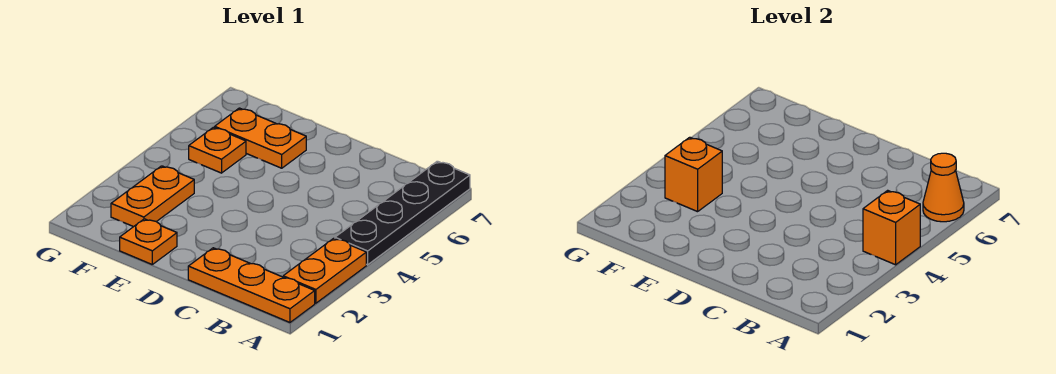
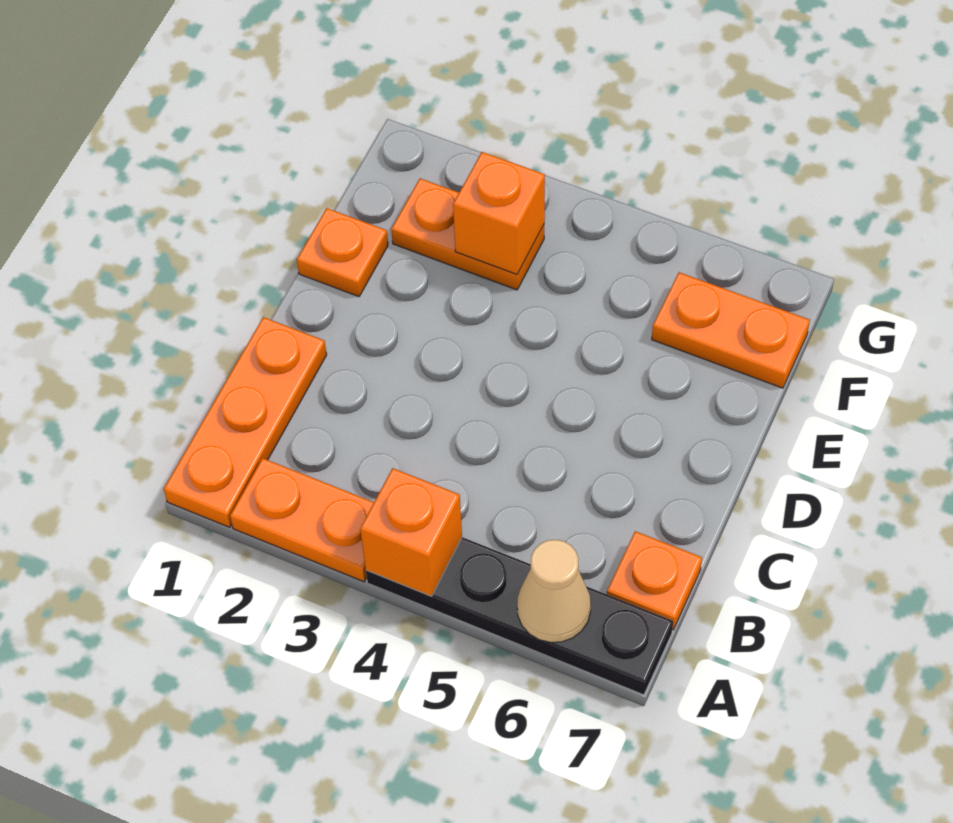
orange cone A6 level 2 -> tan cone A6 level 2
orange plate E6:F6 level 1 -> orange plate F6:F7 level 1
orange plate F5 level 1 -> orange plate B7 level 1

